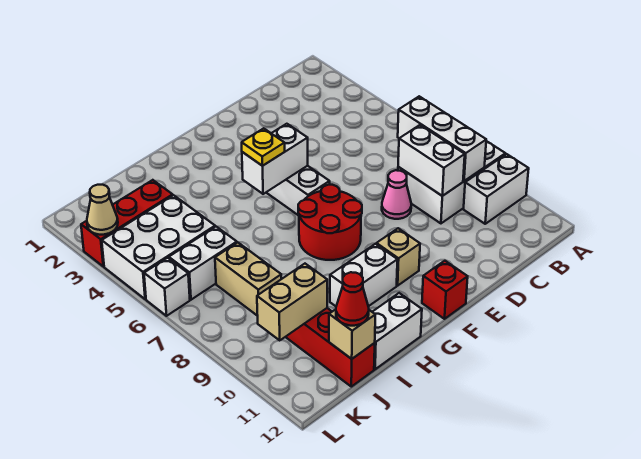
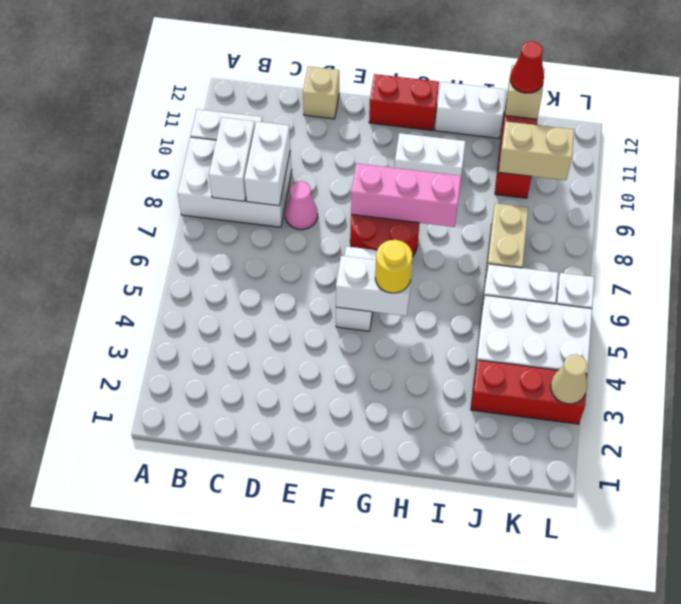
white brick B7:B9 level 2 -> white brick B8:B9 level 2
none -> pink brick F8:H8 level 2
tan brick F10 level 1 -> tan brick D12 level 1
red brick F12 level 1 -> red brick F12:G12 level 1
yellow plate G5 level 3 -> yellow round brick G5 level 3

